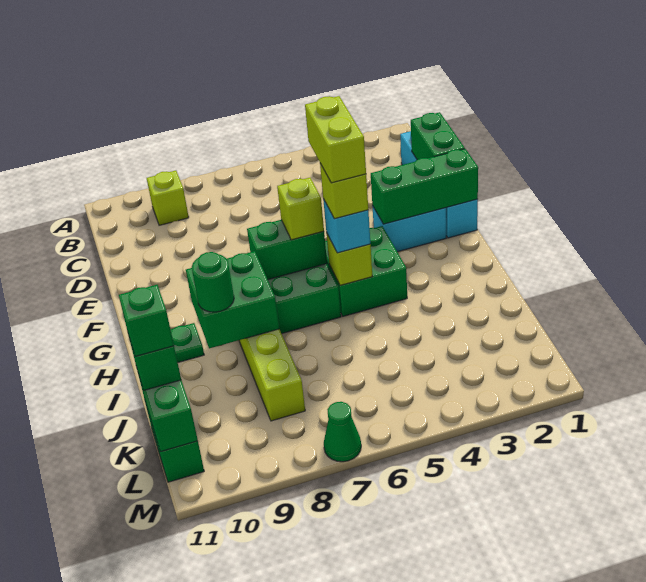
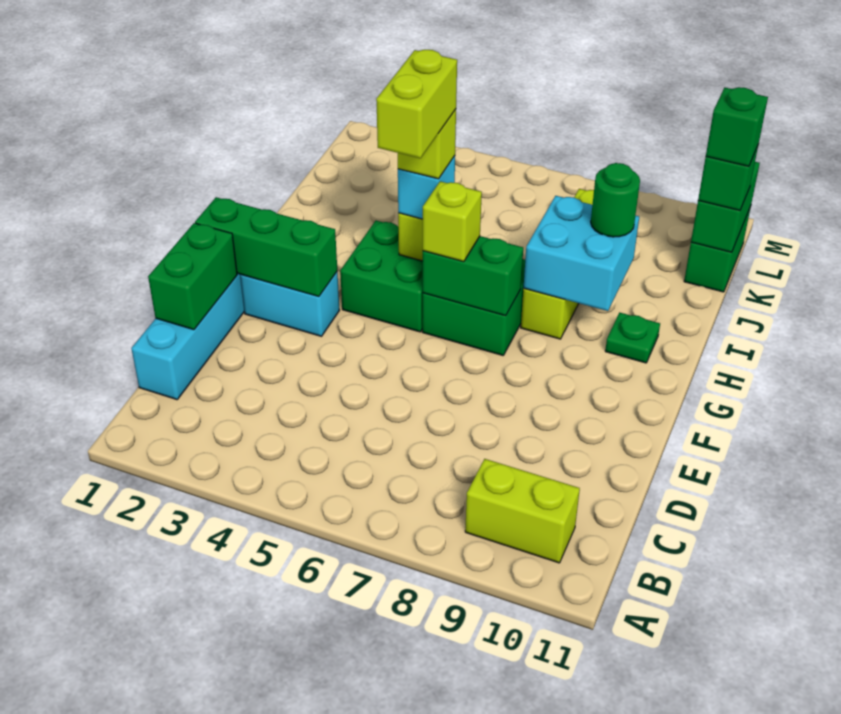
lime brick B9 level 1 -> lime brick B9:B10 level 1
green brick H8:I9 level 2 -> cyan brick H8:I9 level 2
green cone M7 level 1 -> none

